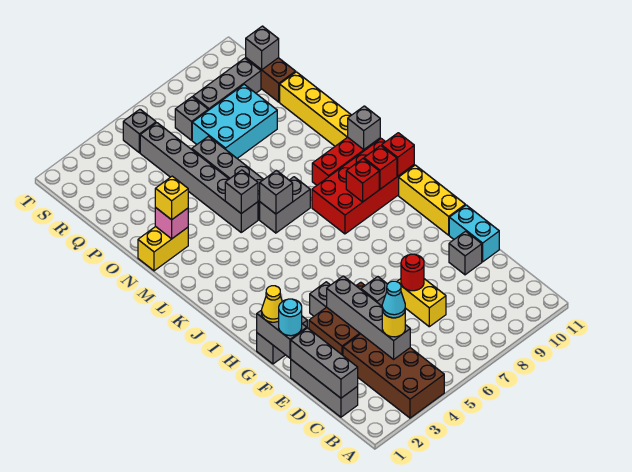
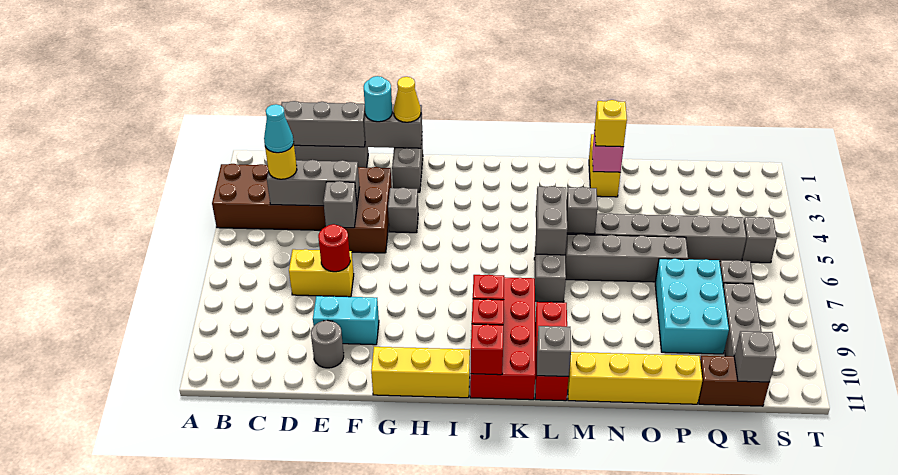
grey brick C4:F4 level 2 -> grey brick C4:E4 level 2
grey brick E10 level 1 -> grey round brick E10 level 1
cyan brick E11:F11 level 1 -> cyan brick E9:F9 level 1
grey brick L6 level 2 -> grey brick L5:L6 level 2

